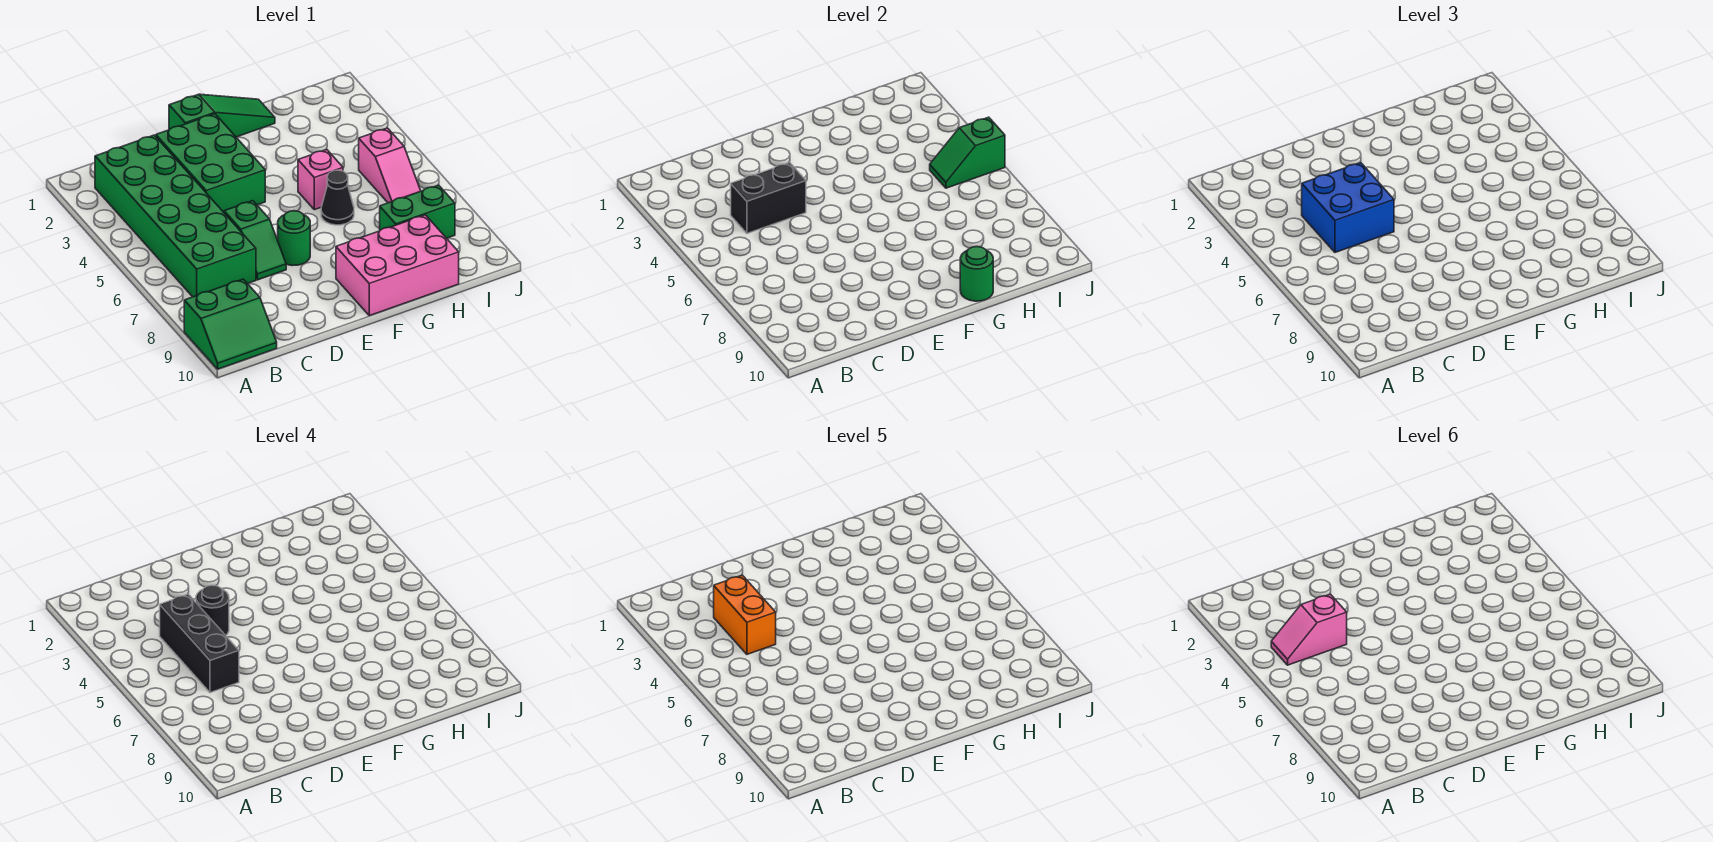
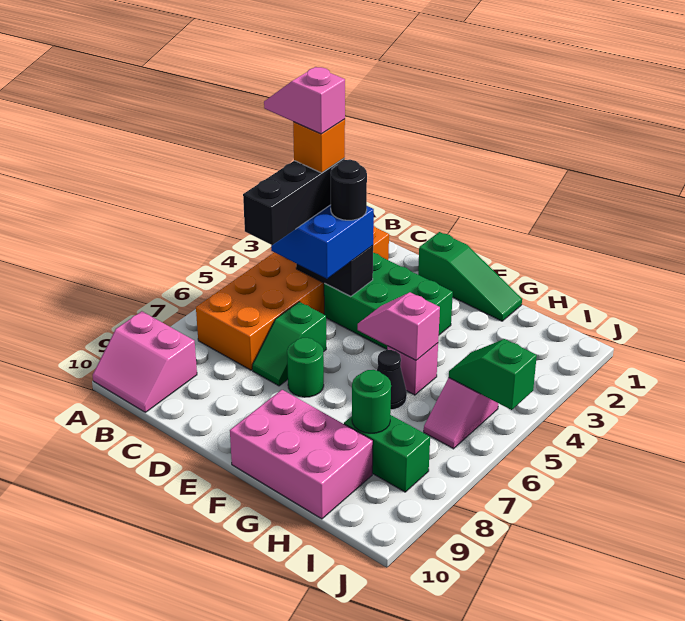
green slope A9:B10 level 1 top 9 -> pink slope A9:B10 level 1 top 9
green brick B2:C7 level 1 -> orange brick B2:C7 level 1
orange brick C3:C4 level 5 -> orange brick C4 level 5
green brick D2:E4 level 1 -> green brick D3:F4 level 1
none -> pink slope F5:G5 level 2 top G
green round brick G10 level 2 -> green round brick H8 level 2

